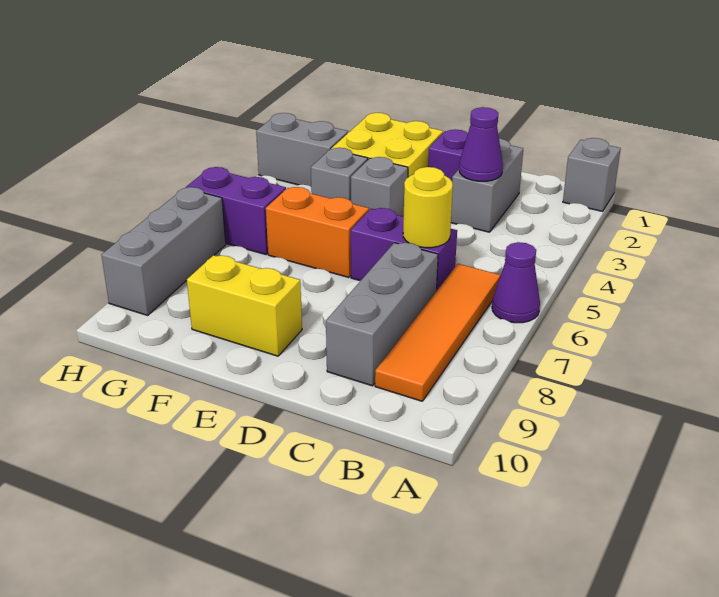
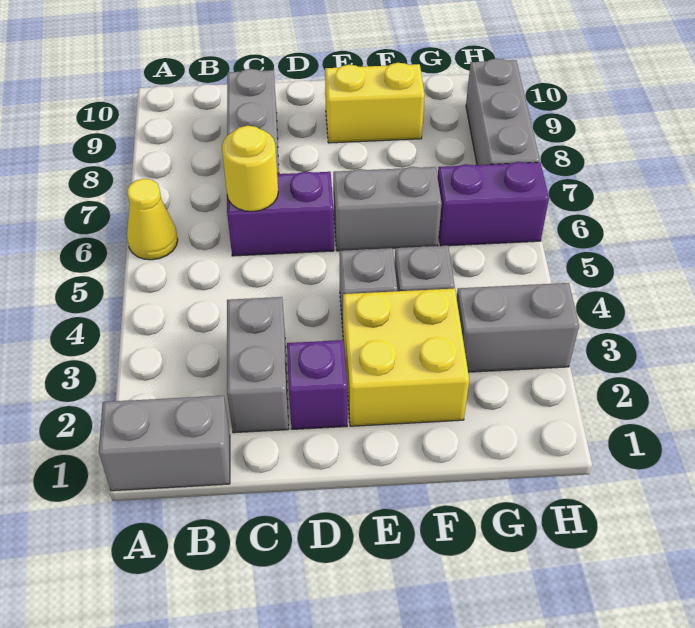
grey brick A1 level 1 -> grey brick A1:B1 level 1
purple cone A6 level 1 -> yellow cone A6 level 1
orange tile B6:B9 level 1 -> none
purple cone C3 level 2 -> none
orange brick E6:F6 level 1 -> grey brick E6:F6 level 1

